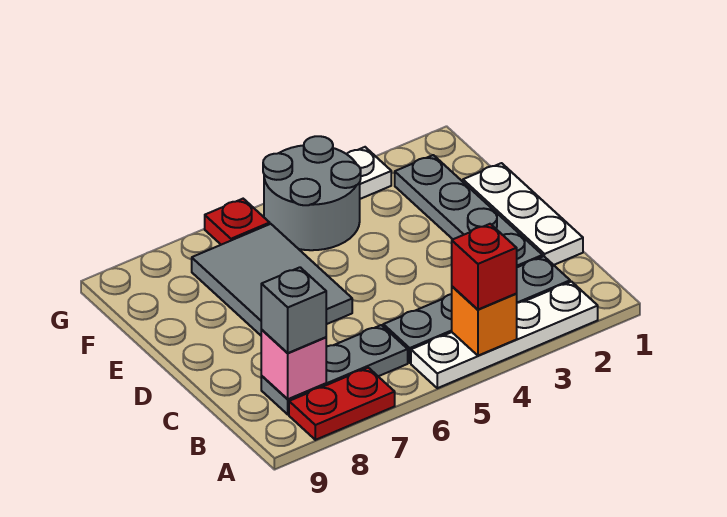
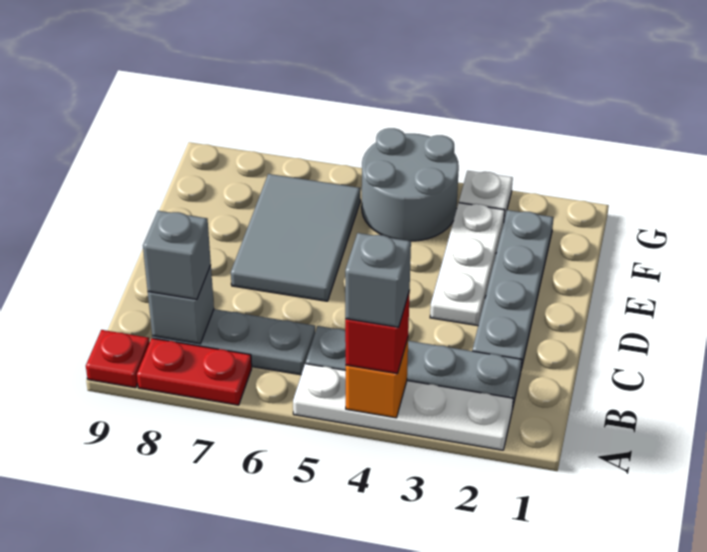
none -> grey brick A4 level 4
pink brick B8 level 2 -> grey brick B8 level 2
white plate C1:E1 level 1 -> white plate D3:F3 level 1
red plate G6 level 1 -> red plate A9 level 1

